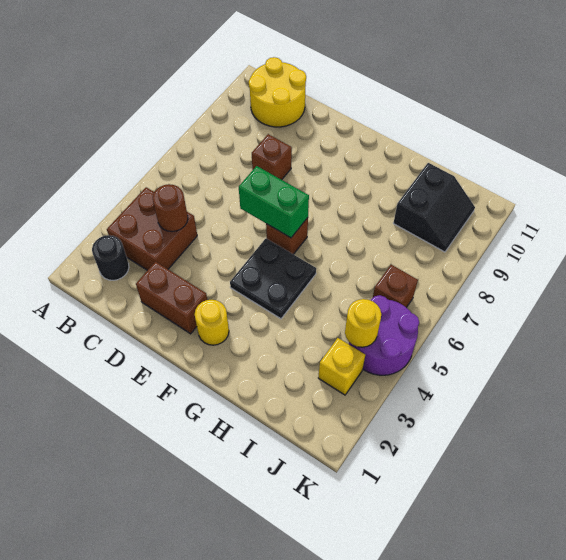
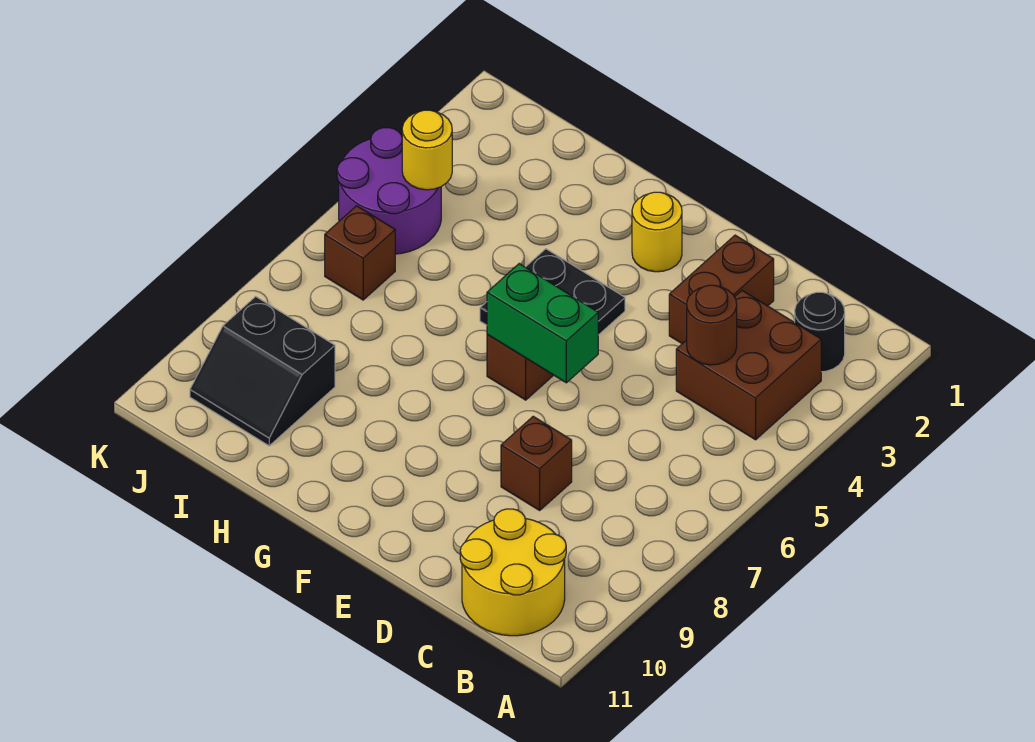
brown brick D2:E2 level 1 -> brown brick D2:D3 level 1
black slope I9:J10 level 1 top I -> black slope I9:J10 level 1 top 9
yellow brick J3 level 1 -> none

